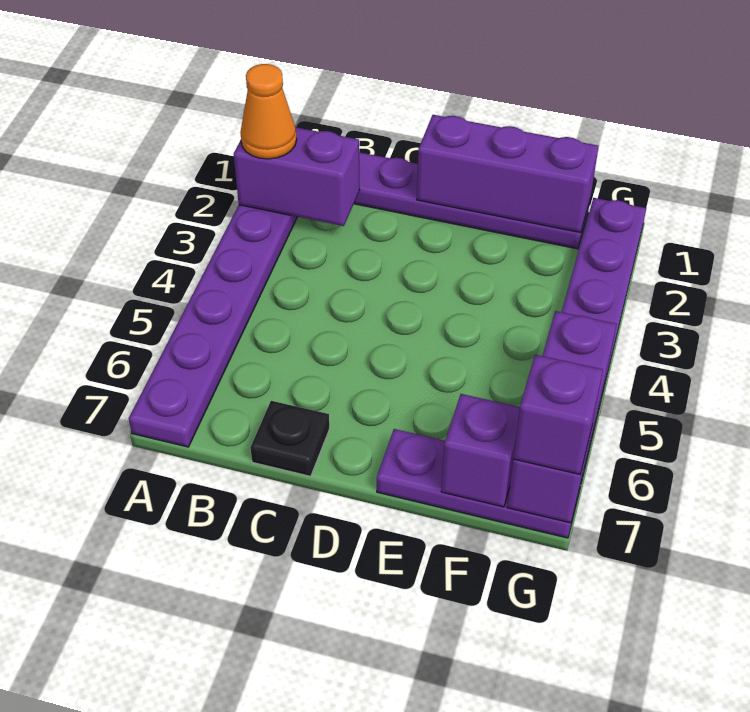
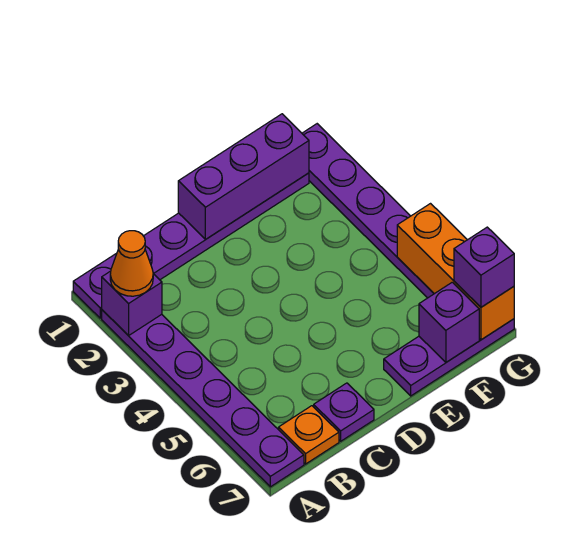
purple brick A2:B2 level 2 -> purple brick A2 level 2
none -> orange plate B7 level 1
black plate C7 level 1 -> purple plate C7 level 1
purple brick G5:G7 level 2 -> orange brick G5:G7 level 2

